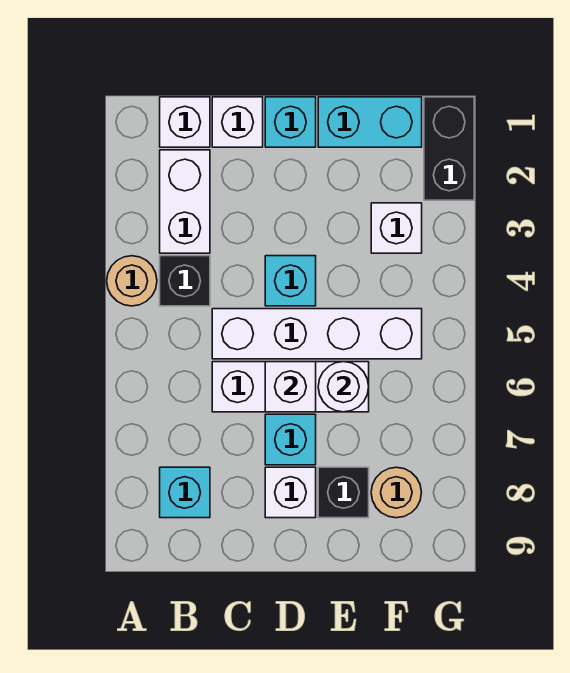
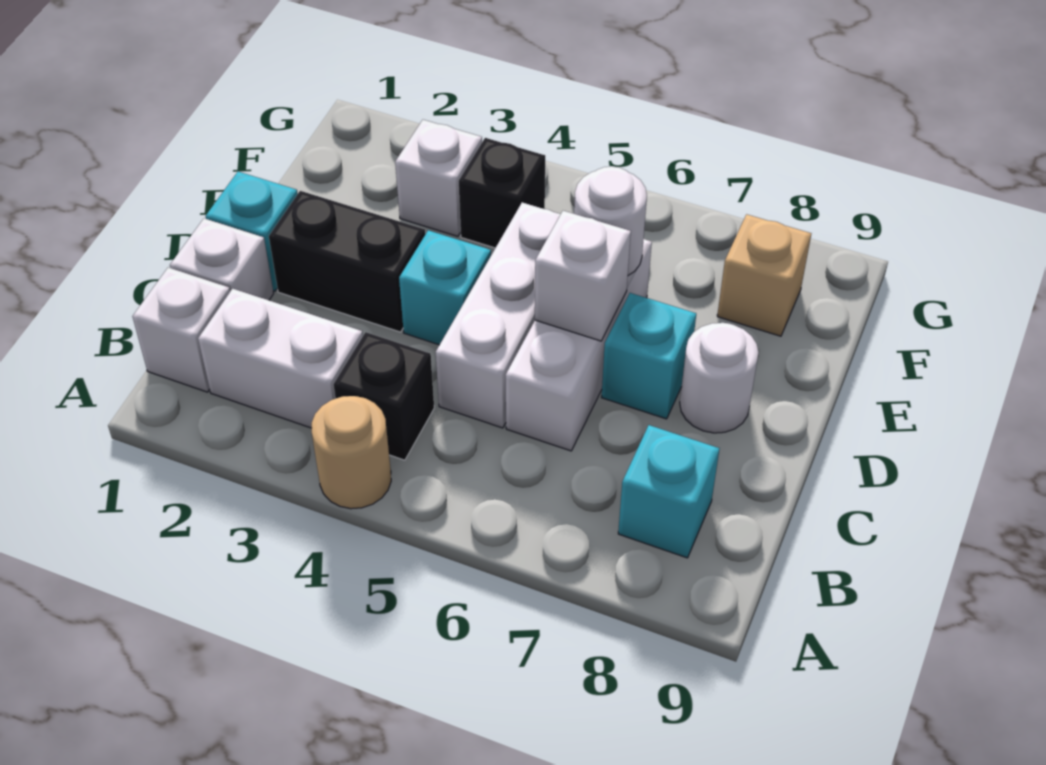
white brick C5:F5 level 1 -> white brick C5:E5 level 1
white brick D8 level 1 -> white round brick D8 level 1
cyan brick E1:F1 level 1 -> none
black brick E8 level 1 -> black brick F4 level 1
tan round brick F8 level 1 -> tan brick F8 level 1
black brick G1:G2 level 1 -> black brick D2:D3 level 1

